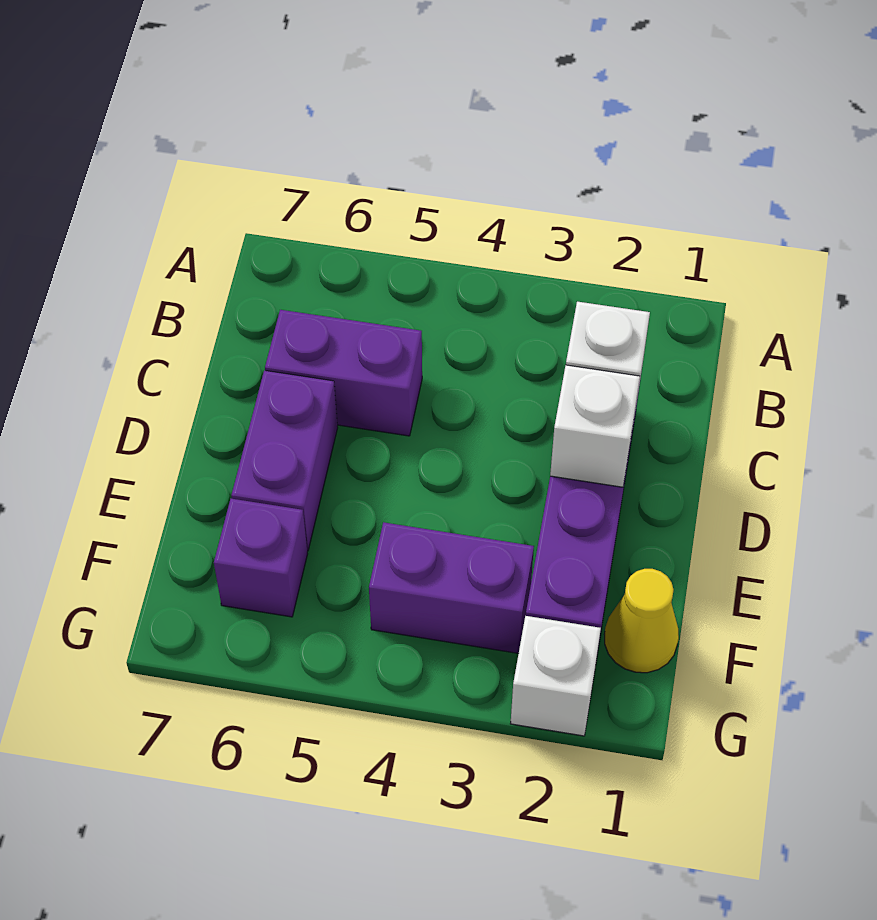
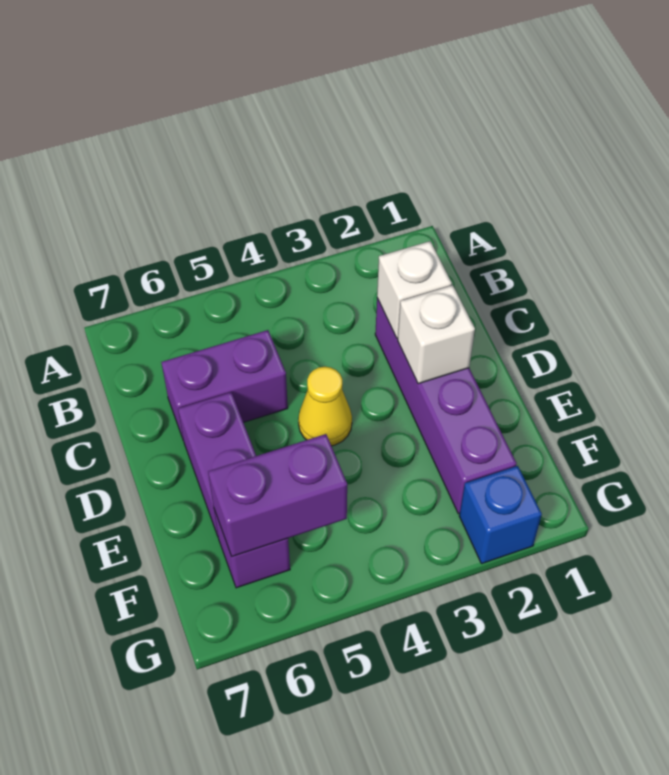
yellow cone F1 level 1 -> yellow cone D4 level 1
purple brick F3:F4 level 1 -> purple brick F5:F6 level 2
white brick G2 level 1 -> blue brick G2 level 1

